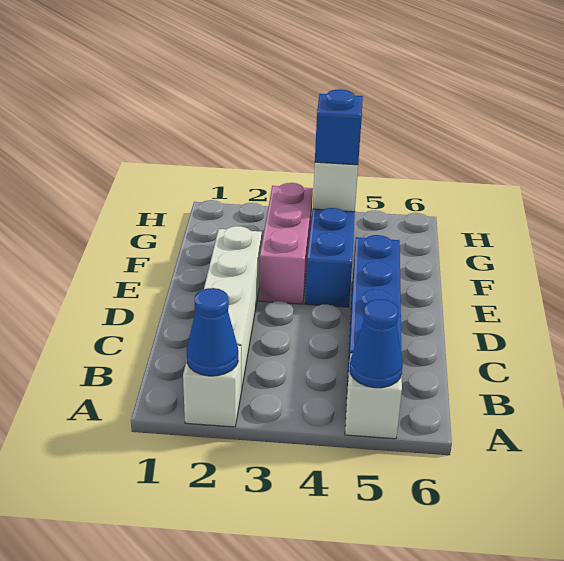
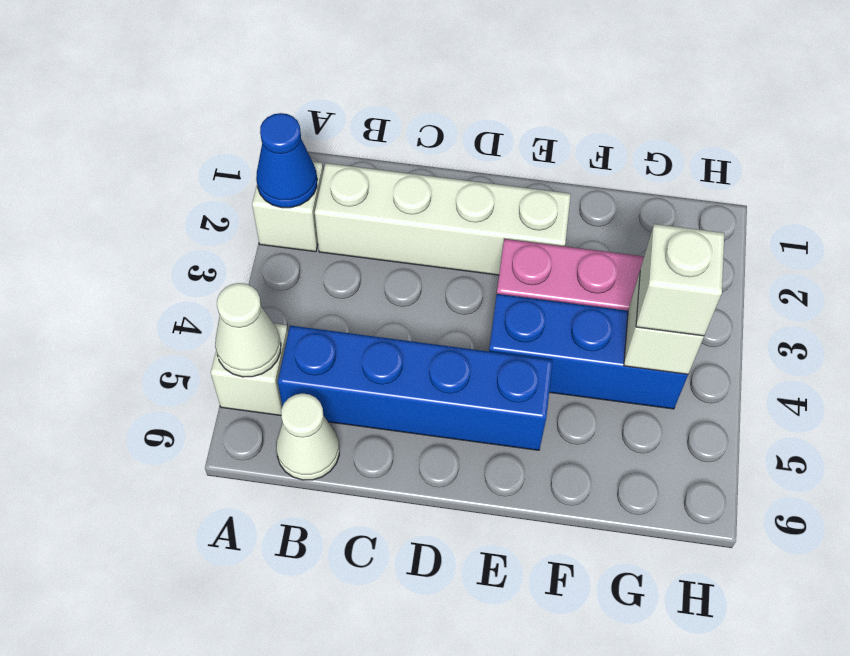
blue cone A5 level 2 -> white cone A5 level 2
none -> white cone B6 level 1
blue brick G4 level 3 -> white brick G4 level 3

